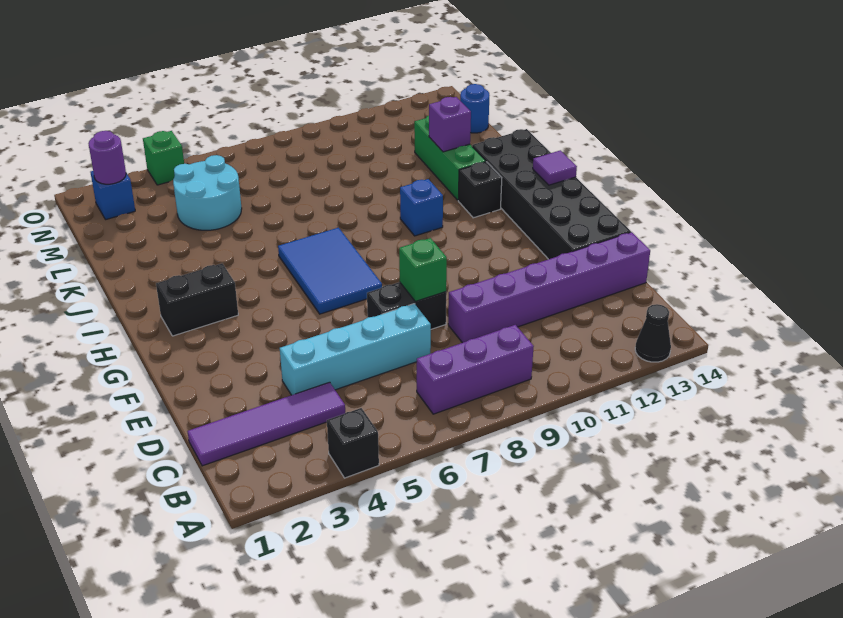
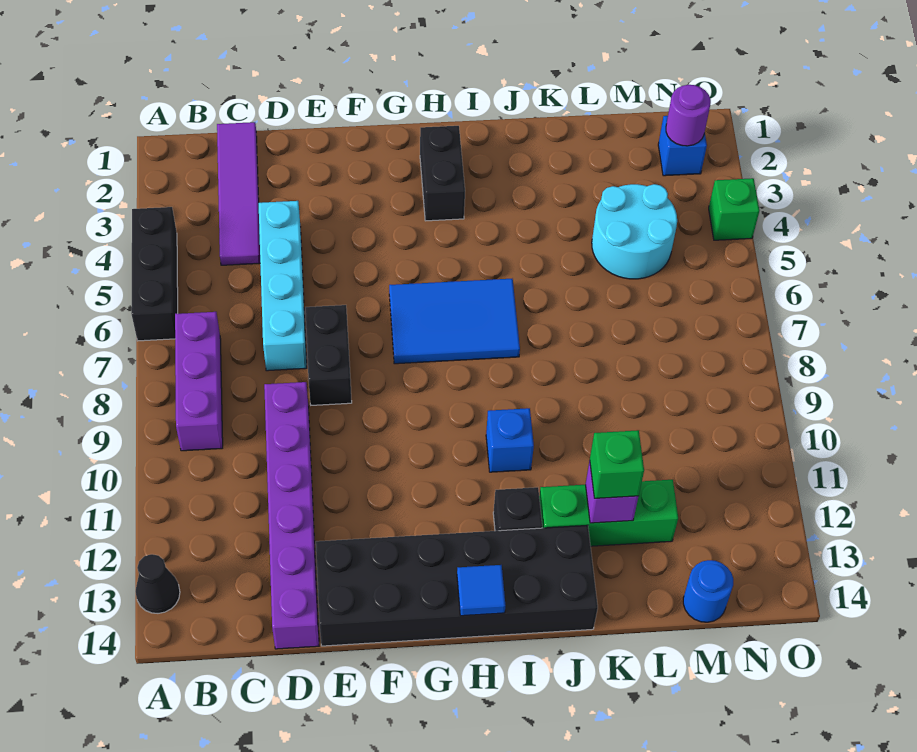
black brick A4 level 1 -> black brick A4:A6 level 1
green brick E8 level 2 -> green brick K12 level 3
purple tile H14 level 2 -> blue tile H14 level 2

